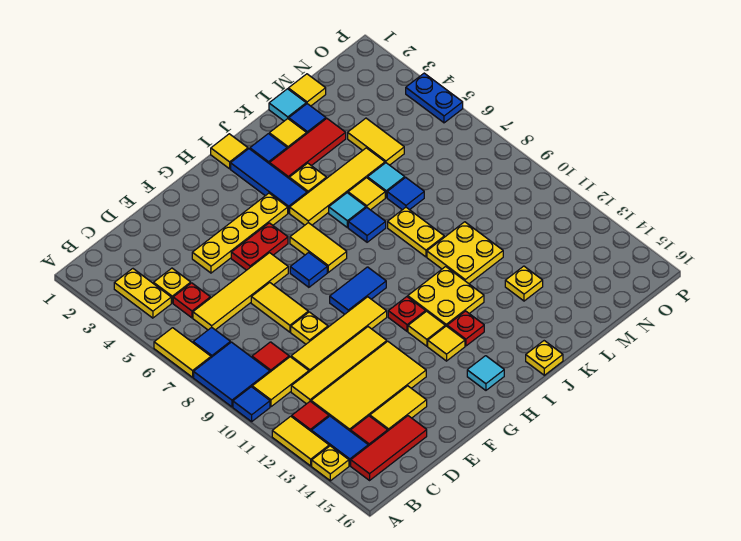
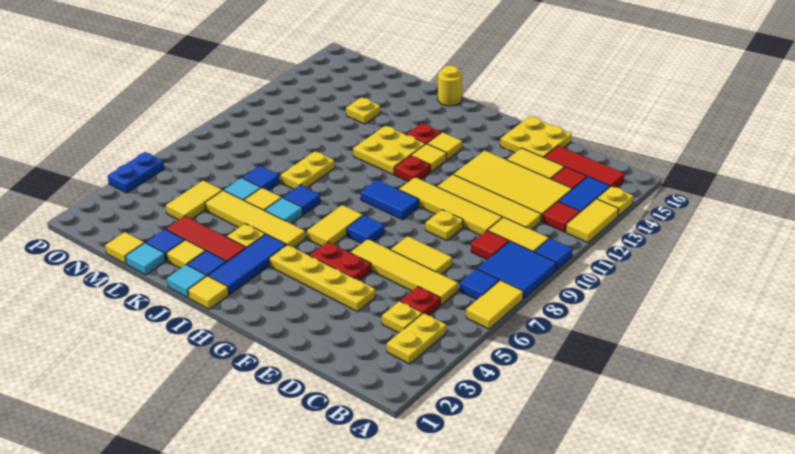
yellow tile E7:E8 level 1 -> yellow tile D7:E7 level 1
cyan tile H15 level 1 -> cyan tile J1 level 1
yellow plate J16 level 1 -> yellow round brick J16 level 1
yellow plate K10:L11 level 1 -> yellow plate E15:F16 level 1

